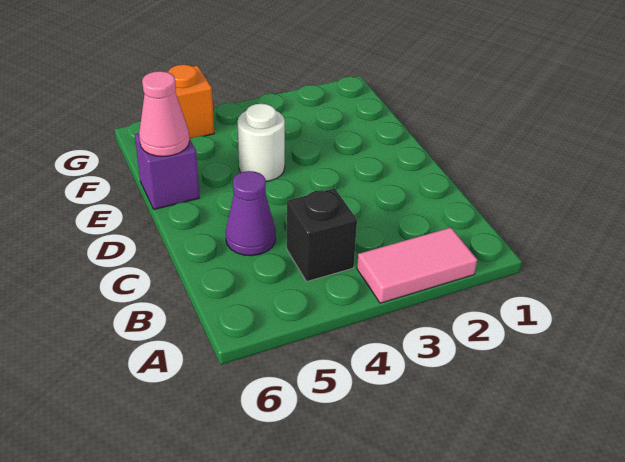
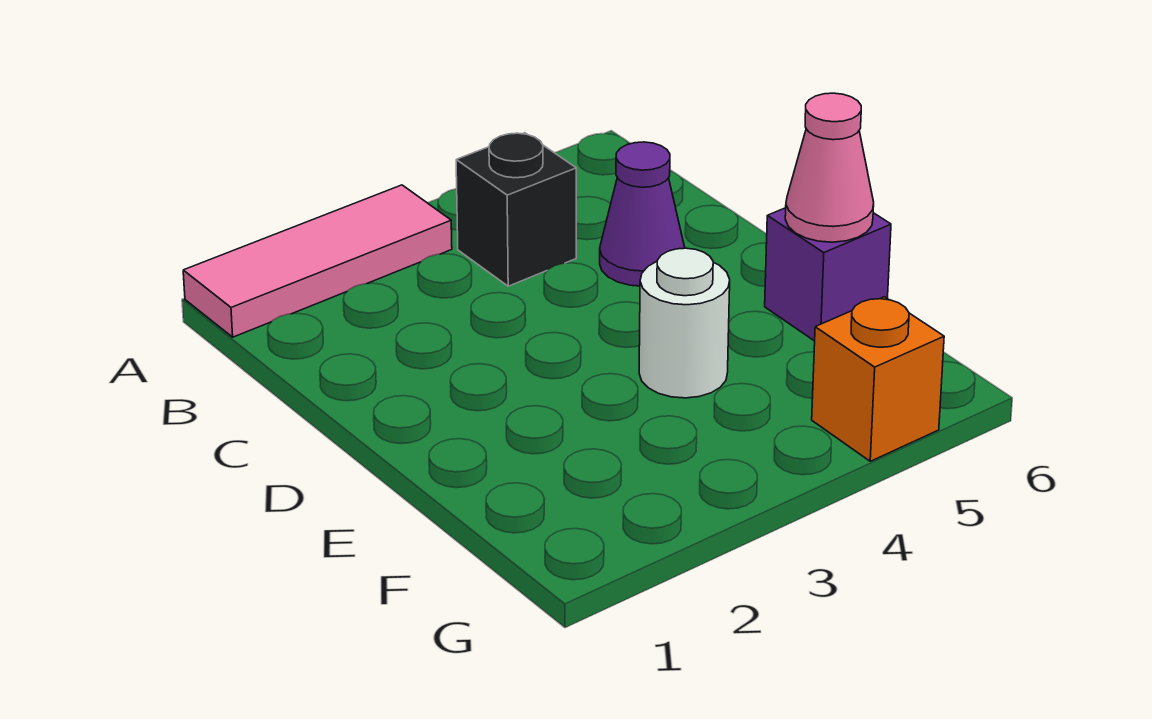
pink tile A2:A3 level 1 -> pink tile A1:A3 level 1

